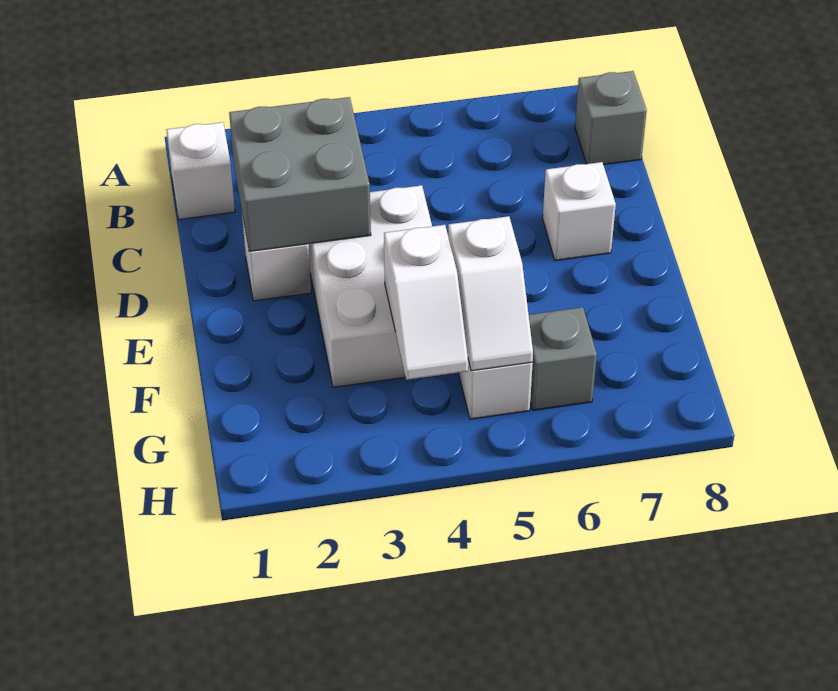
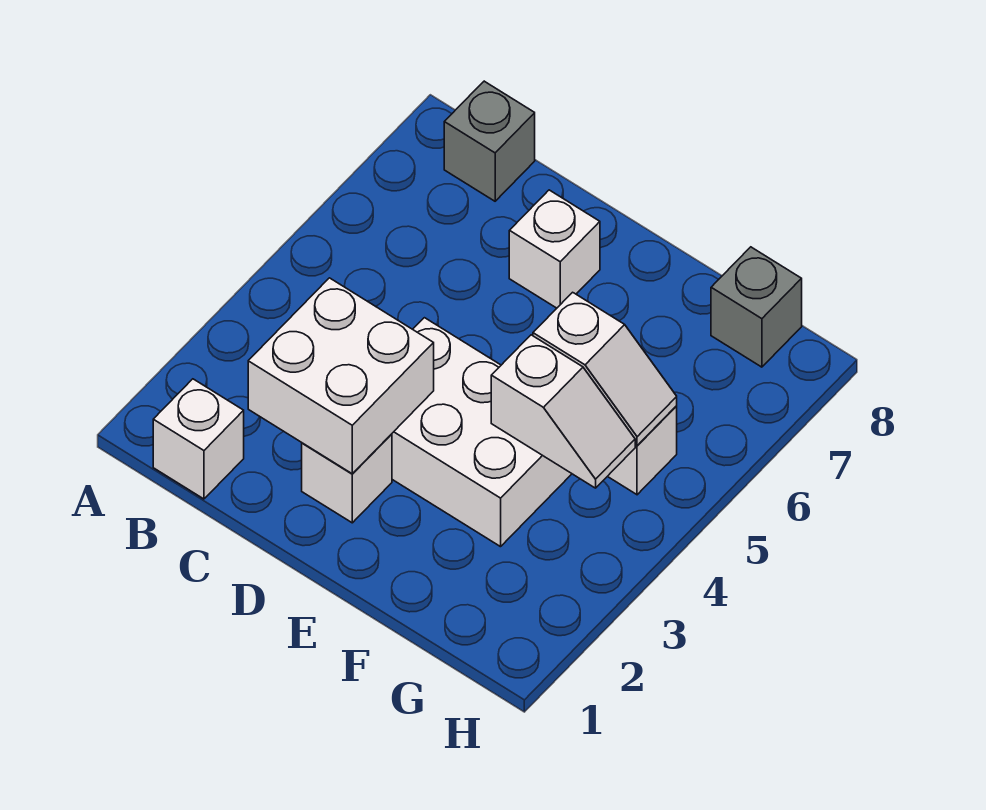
grey brick C2:D3 level 2 -> white brick C2:D3 level 2
grey brick G6 level 1 -> grey brick G8 level 1

